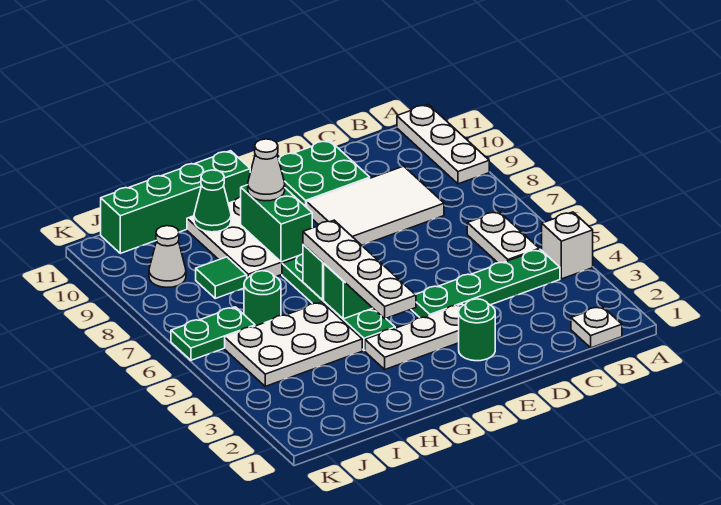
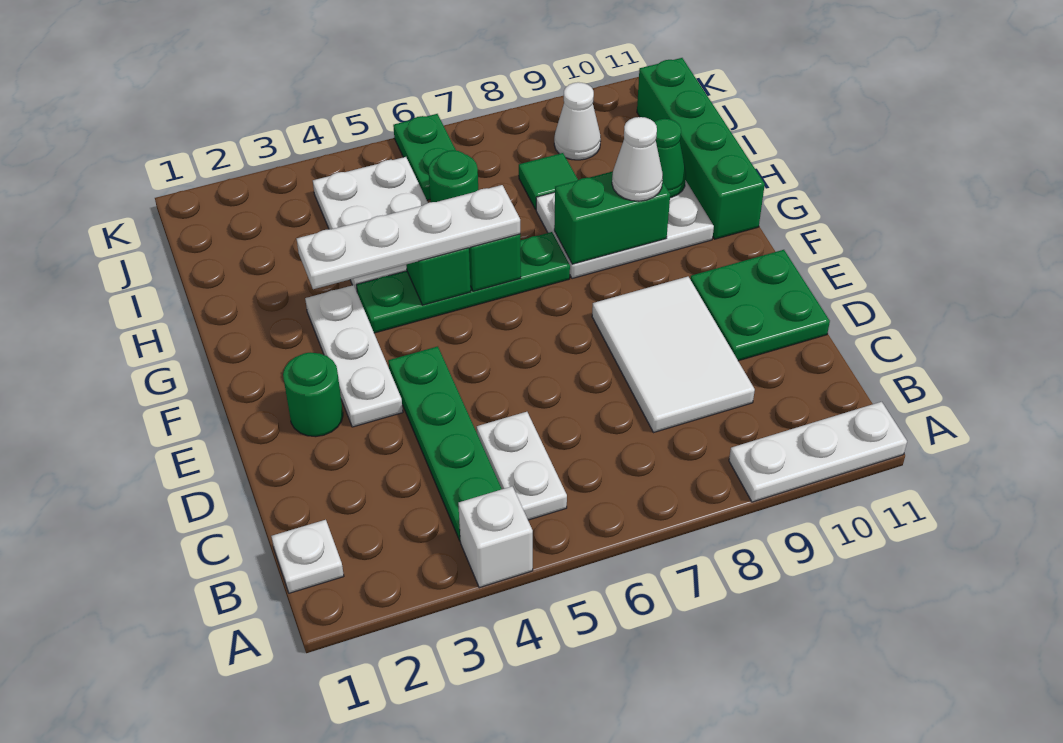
white plate B5:B6 level 1 -> white plate B5:C5 level 1

